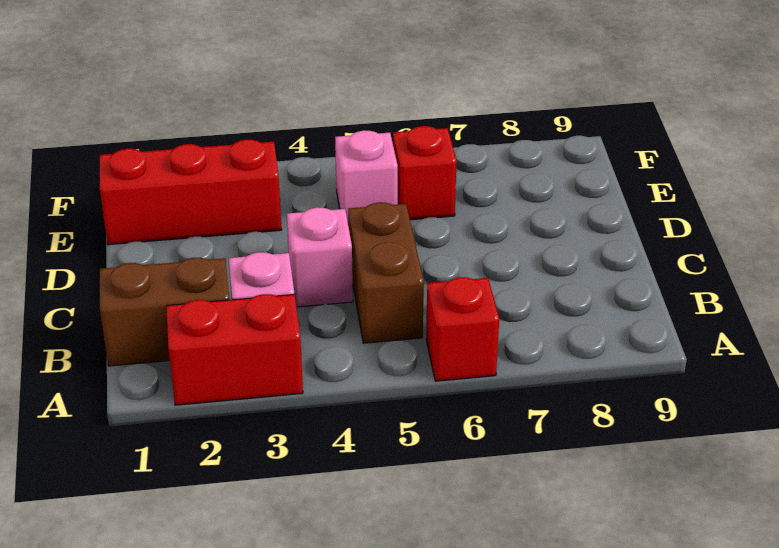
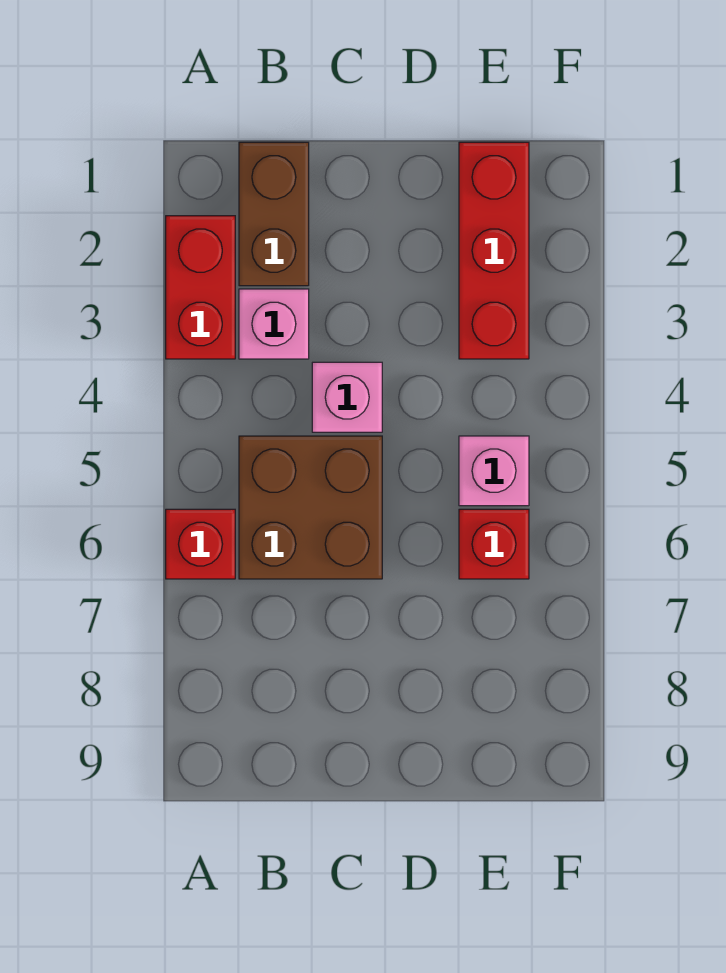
brown brick B5:C5 level 1 -> brown brick B5:C6 level 1

